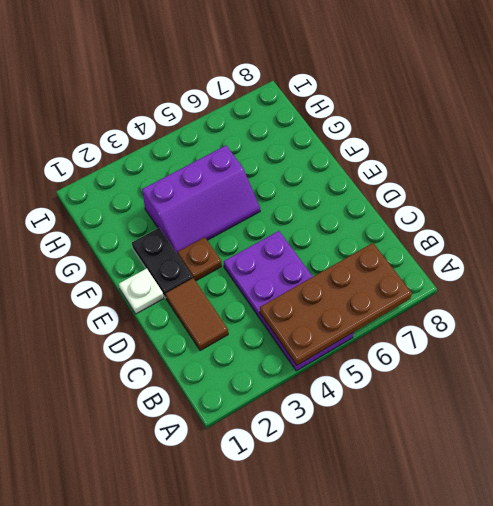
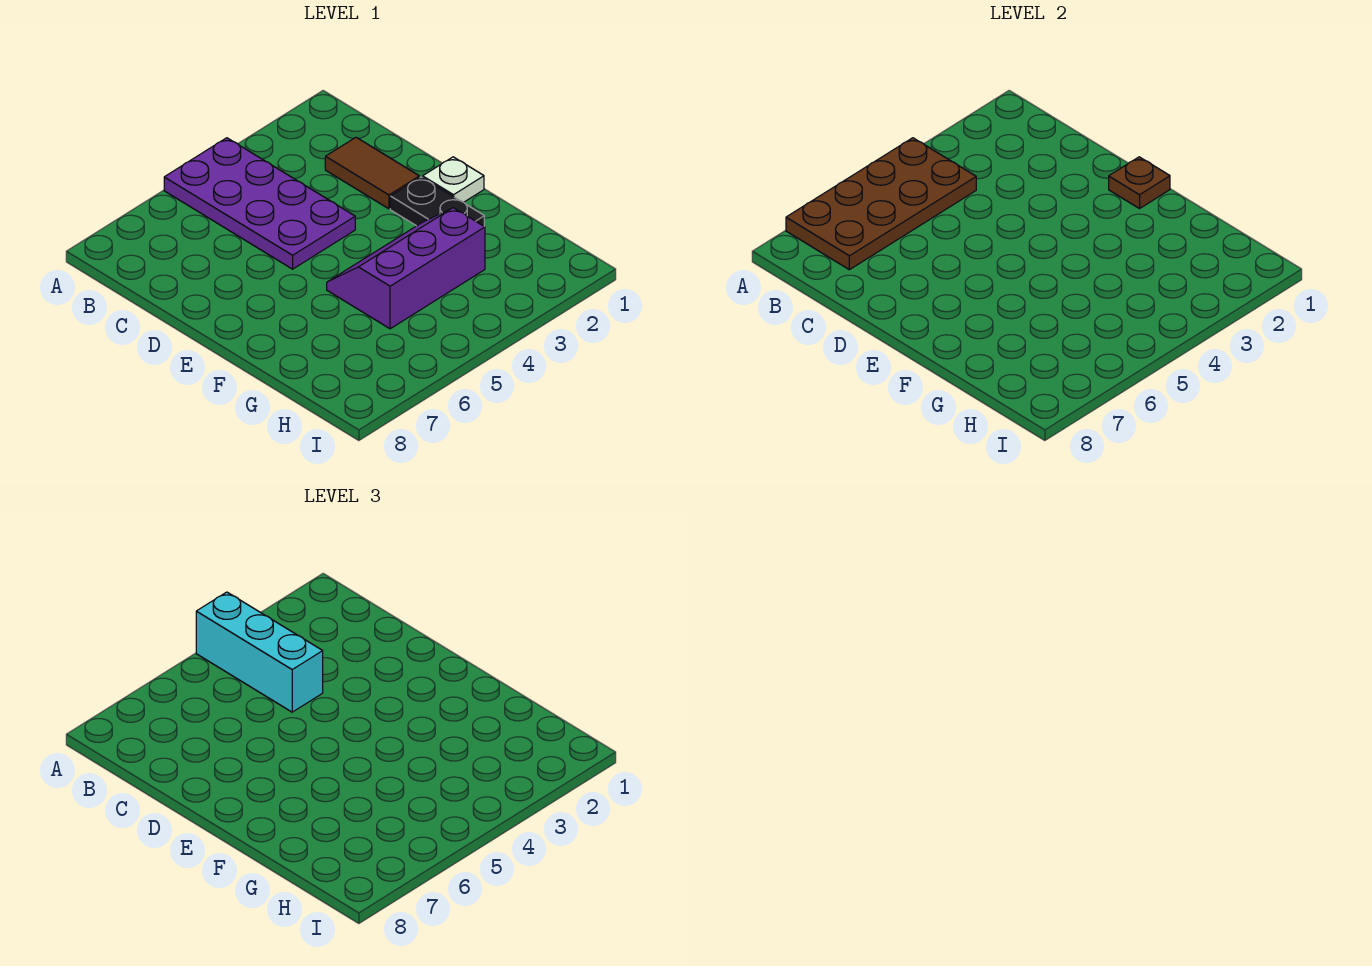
none -> cyan brick A4:C4 level 3
brown plate E3 level 1 -> brown plate E1 level 2

